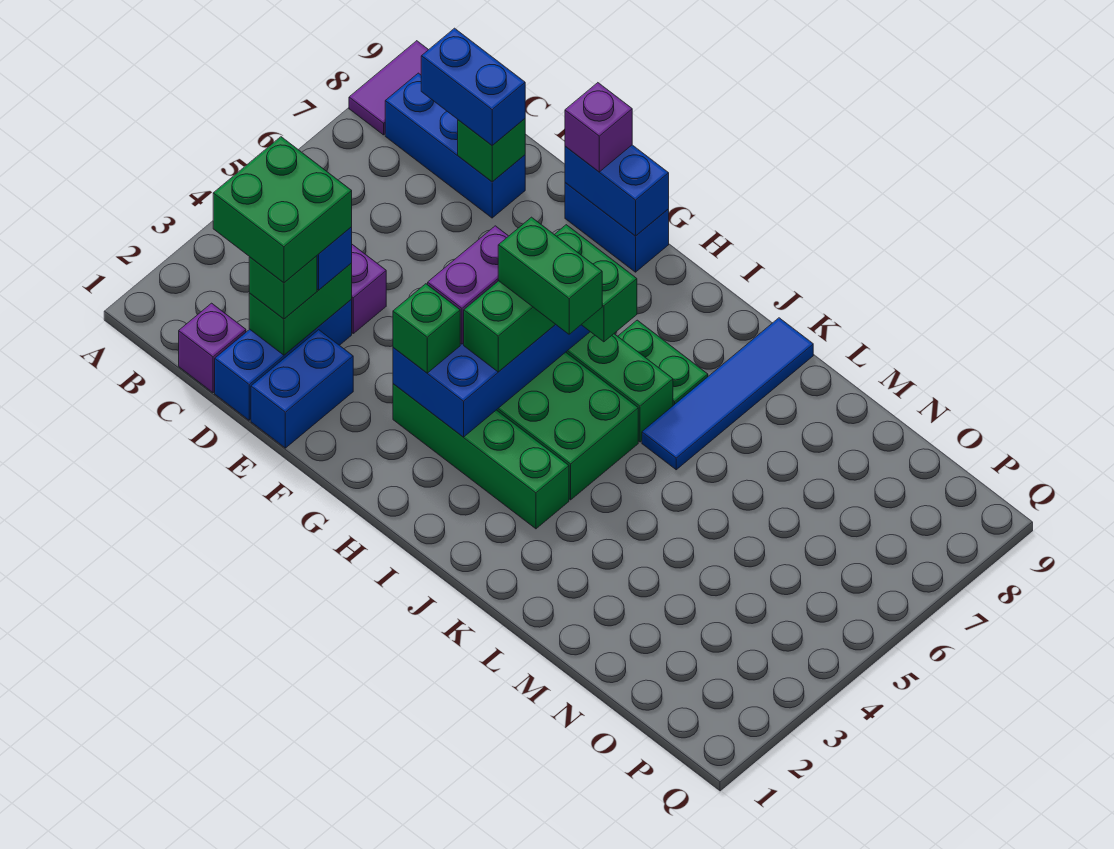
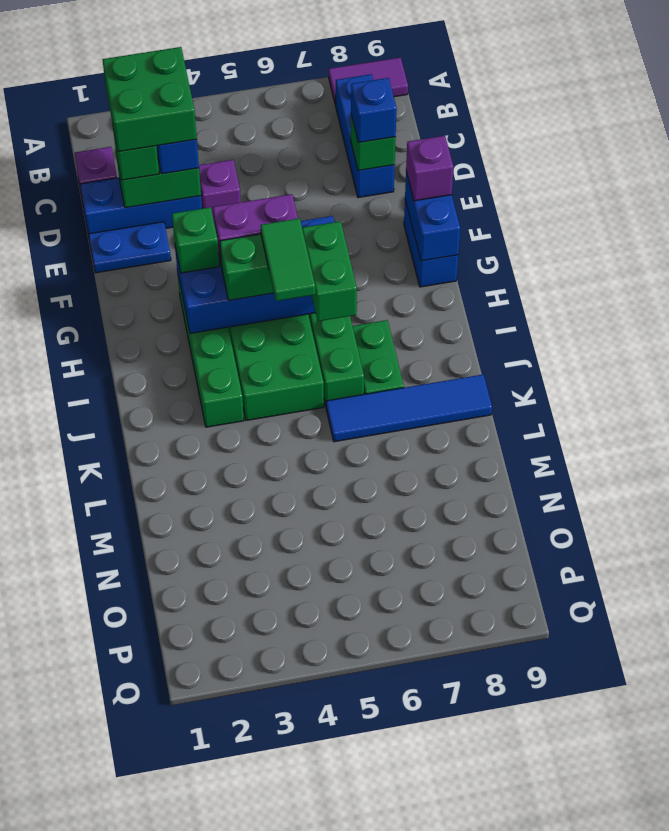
blue brick C8:D8 level 3 -> blue brick D8 level 3
blue brick E1:E2 level 1 -> blue plate E1:E2 level 1
green brick H5:I5 level 4 -> green tile H5:I5 level 4

